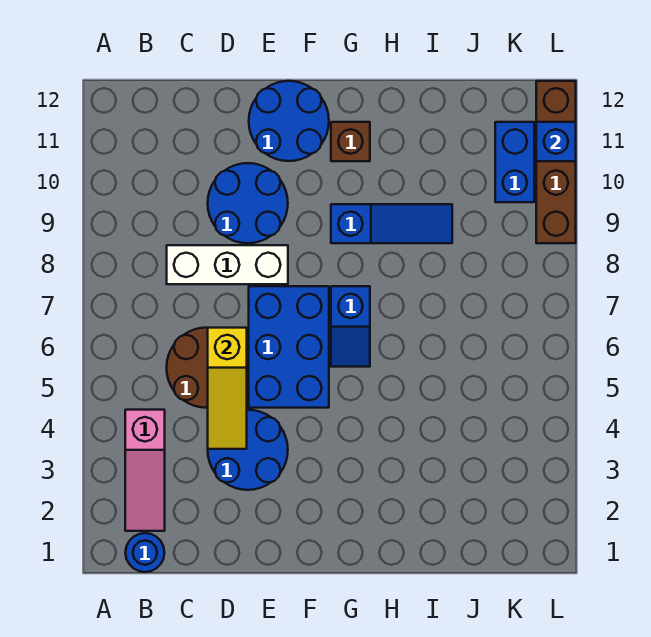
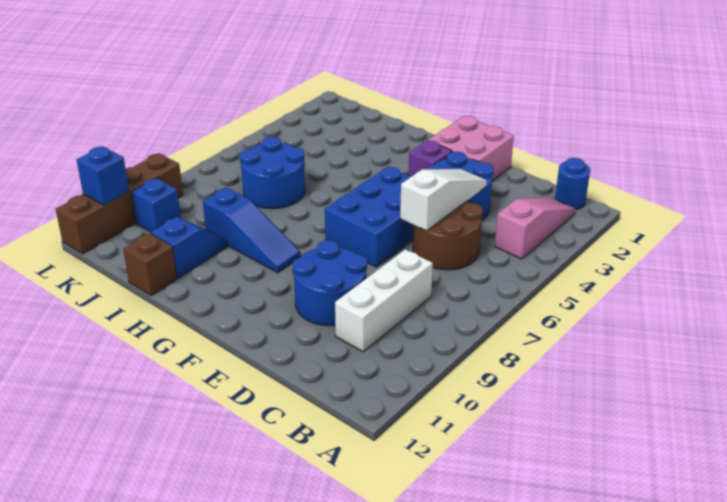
white brick C8:E8 level 1 -> white brick C8:C10 level 1
yellow slope D4:D6 level 2 top 6 -> white slope D4:D6 level 2 top 6
none -> pink brick E1:F2 level 1
blue round brick E11:F12 level 1 -> blue round brick I6:J7 level 1
none -> purple brick F3 level 1
blue slope G6:G7 level 1 top 7 -> blue slope I10:I11 level 1 top 11
blue slope G9:I9 level 1 top G -> blue slope G9:I9 level 1 top I
brown brick G11 level 1 -> brown brick I12 level 1
blue brick K10:K11 level 1 -> blue brick K10 level 1

